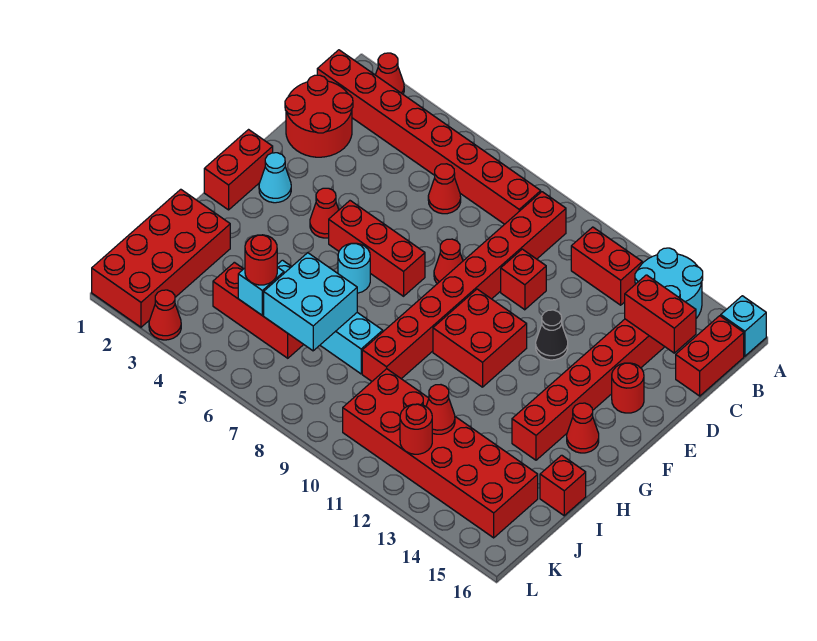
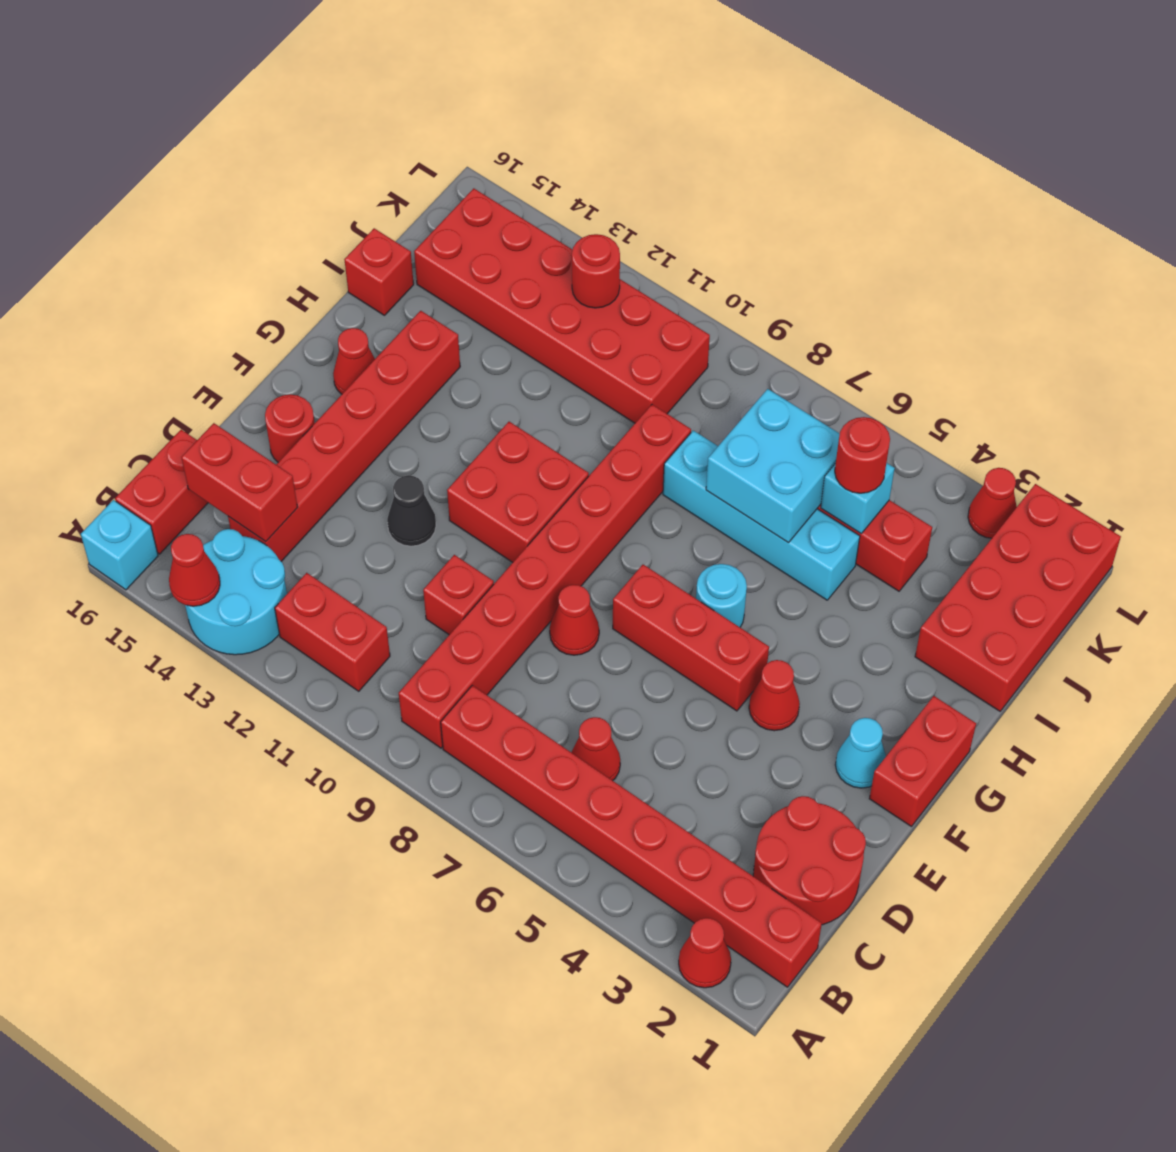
red cone J12 level 2 -> red cone A14 level 2

